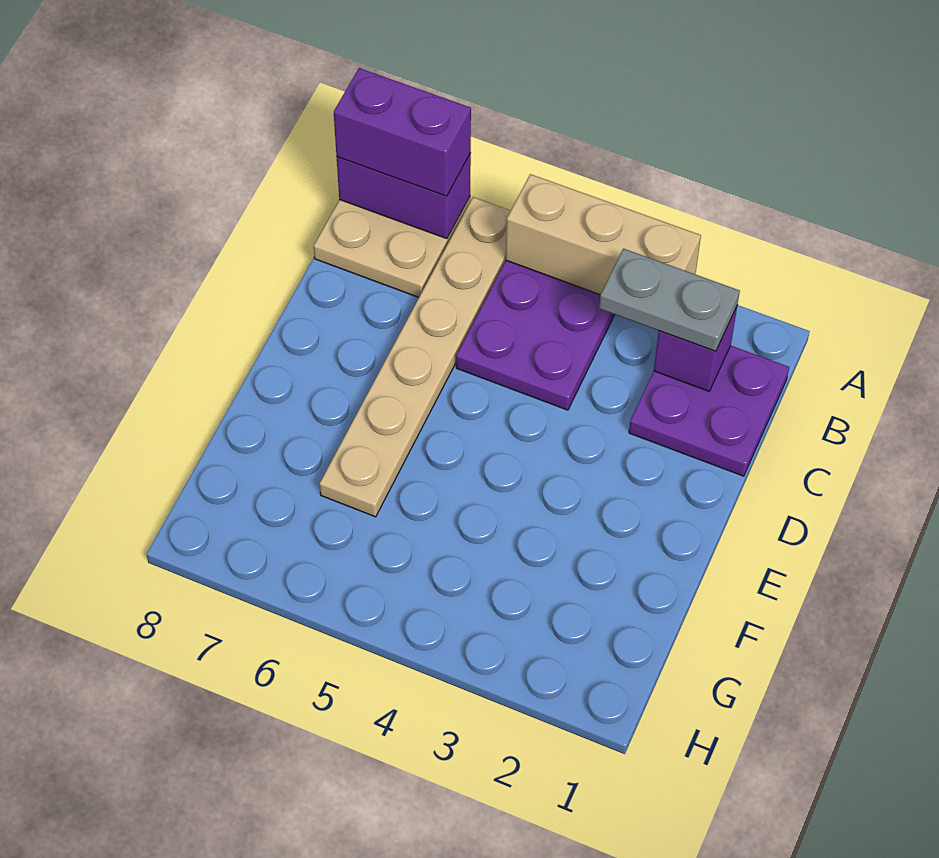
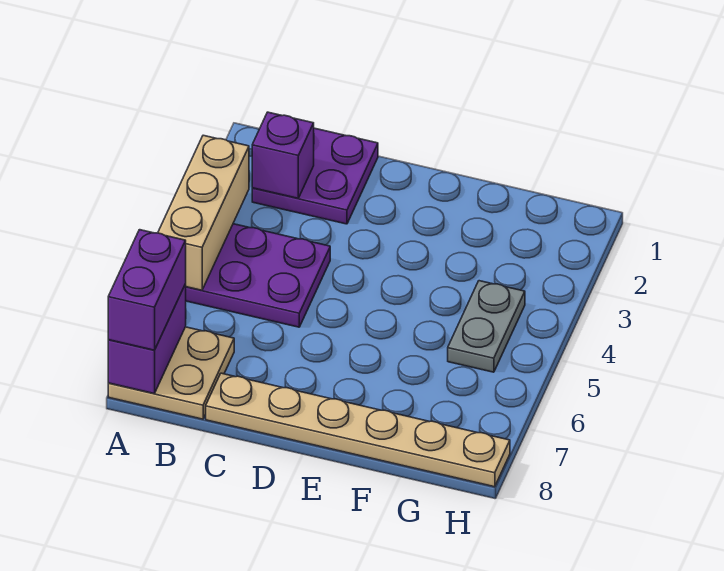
tan plate A6:F6 level 1 -> tan plate C8:H8 level 1
grey plate B2:B3 level 3 -> grey plate G4:G5 level 1

